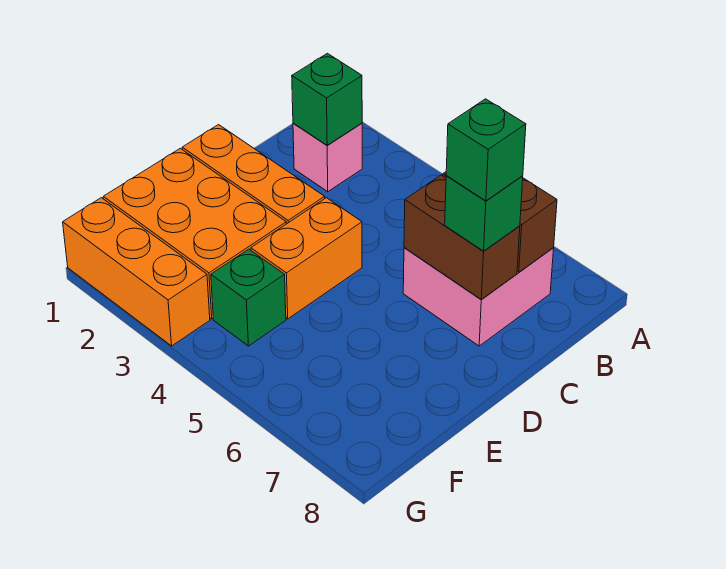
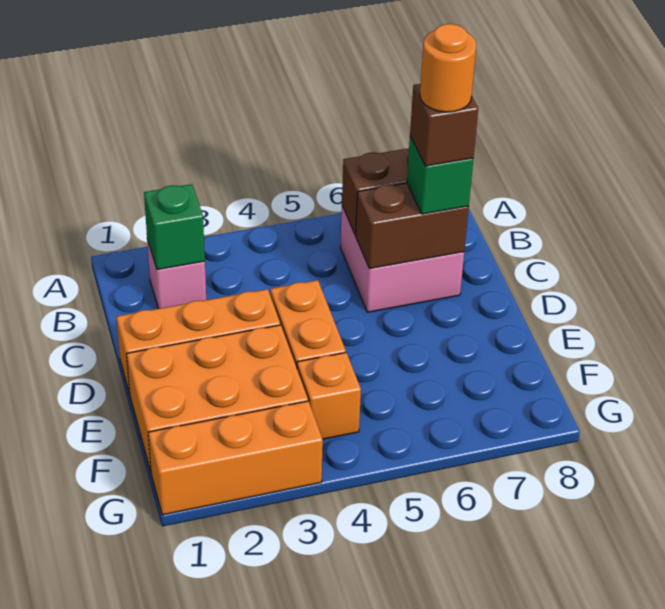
green brick C7 level 4 -> brown brick C7 level 4
none -> orange round brick C7 level 5
green brick F4 level 1 -> orange brick F4 level 1

